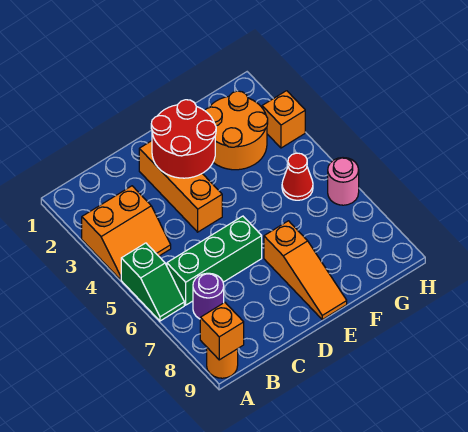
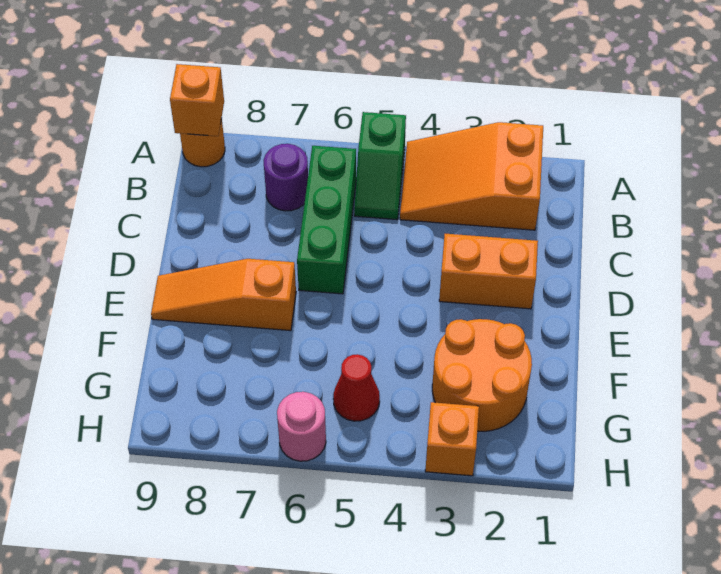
orange slope A3:B4 level 1 top 3 -> orange slope A2:B4 level 1 top 2
green slope A5:A6 level 1 top 5 -> green slope A5:B5 level 1 top A
orange brick D2:D4 level 1 -> orange brick D2:D3 level 1
red round brick D2:E3 level 2 -> none

